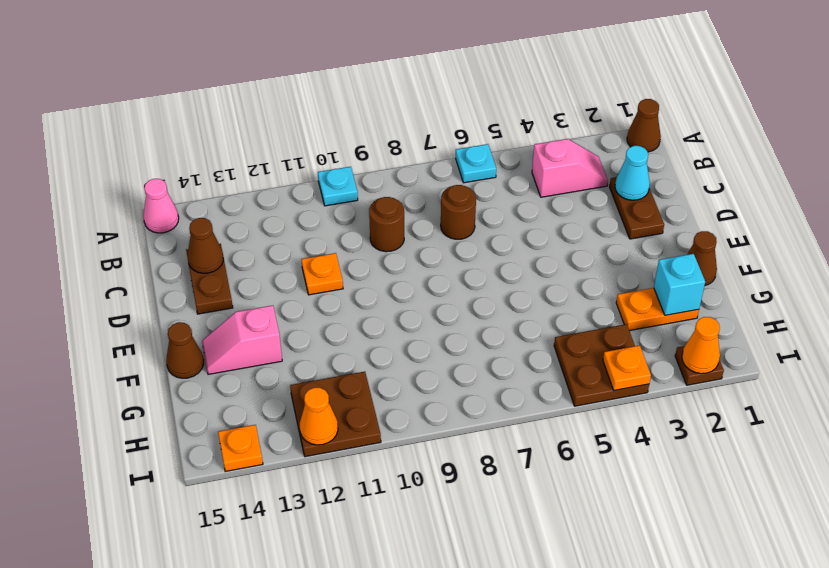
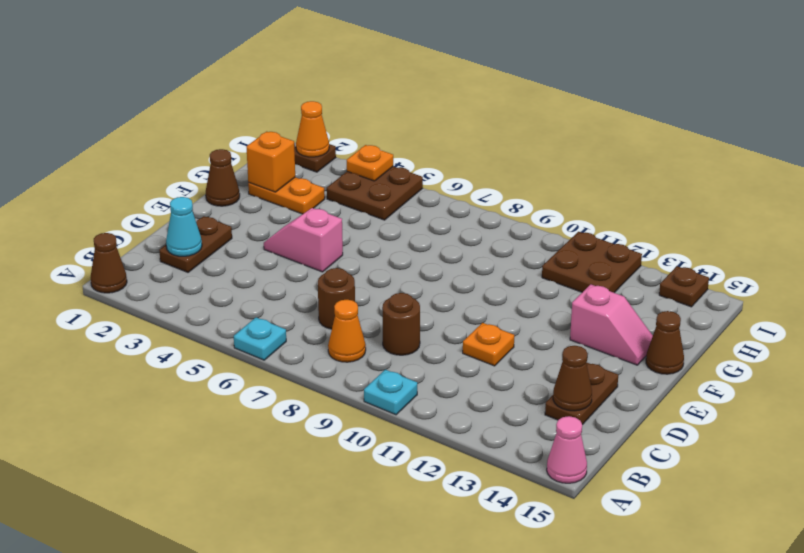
pink slope B3:B4 level 1 top 4 -> pink slope E4:E5 level 1 top 5
cyan brick G2 level 2 -> orange brick G2 level 2
orange cone I12 level 2 -> orange cone B8 level 1
orange plate I14 level 1 -> brown plate I14 level 1

